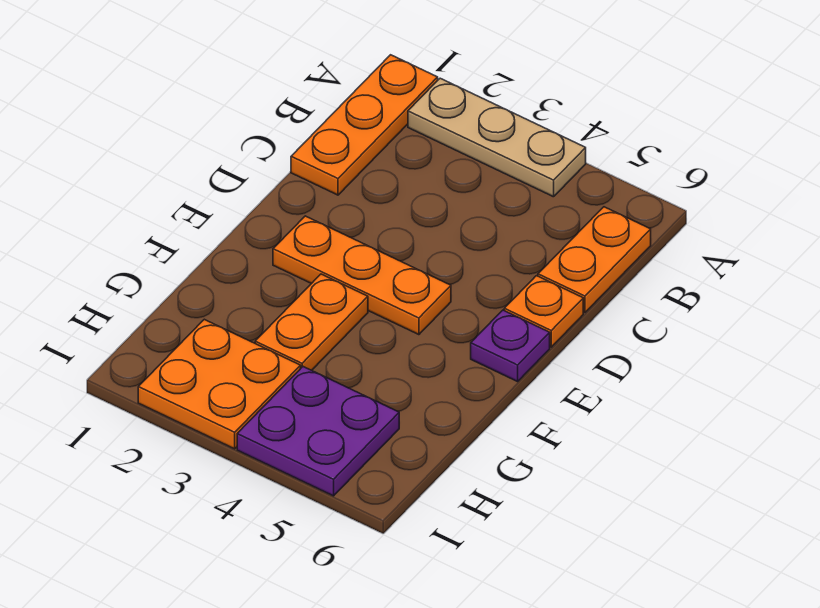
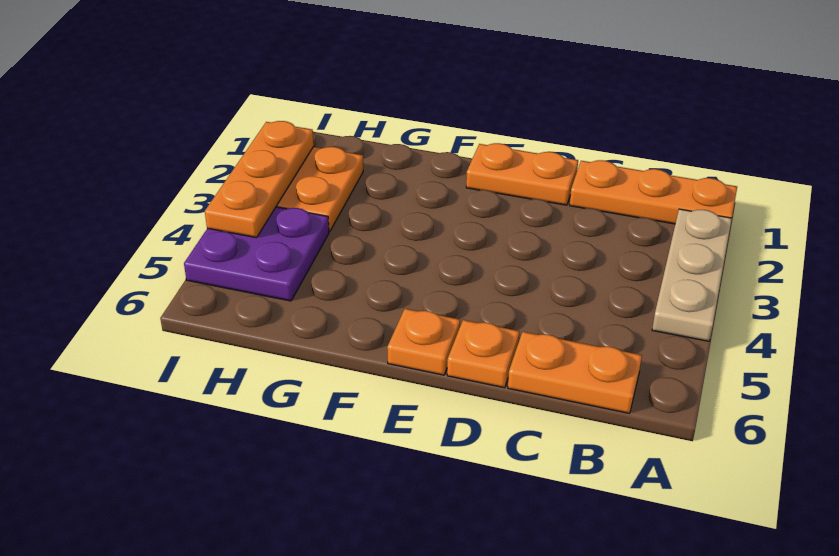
orange plate E2:E4 level 1 -> orange plate I2:I4 level 2
purple plate E6 level 1 -> orange plate E6 level 1
orange plate F3:G3 level 1 -> orange plate D1:E1 level 1

